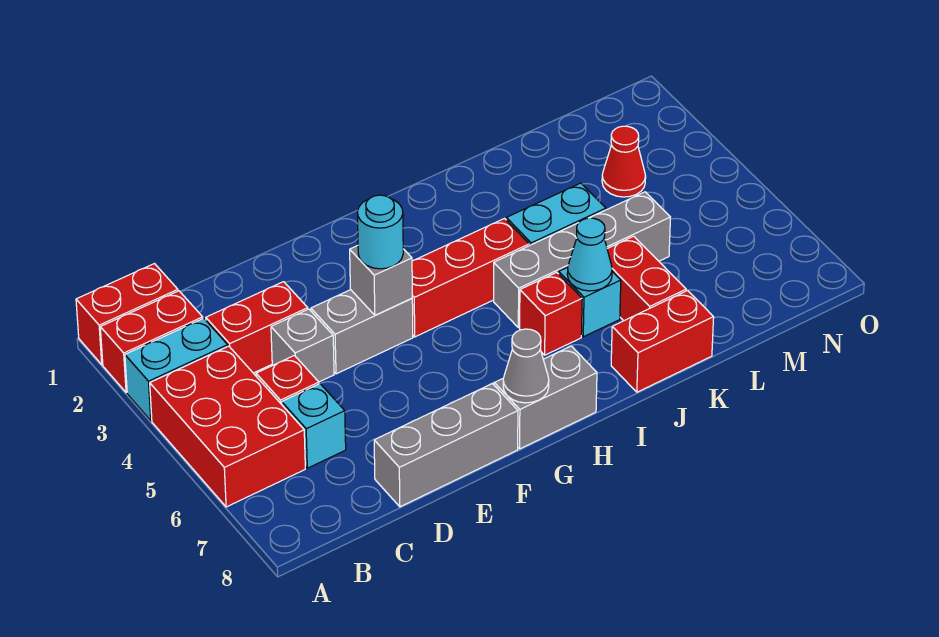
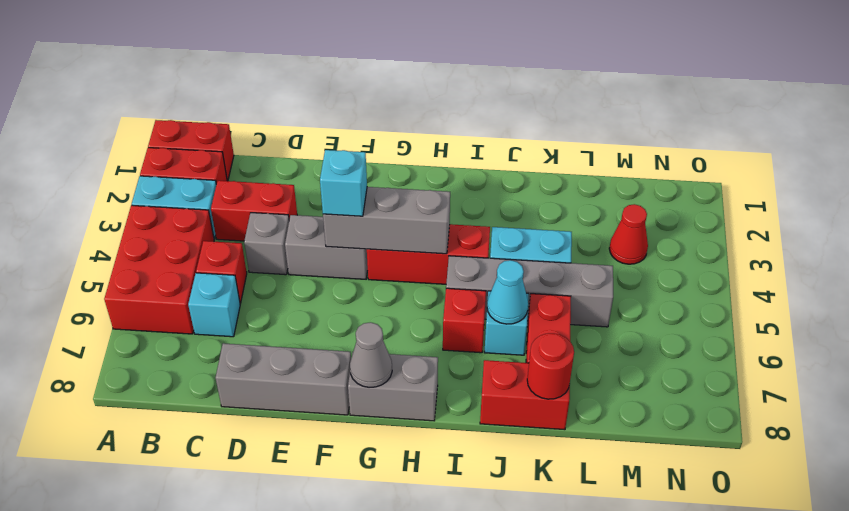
grey brick F4 level 2 -> grey brick F4:H4 level 2
cyan round brick F4 level 3 -> cyan brick F4 level 3
none -> red round brick K8 level 2

